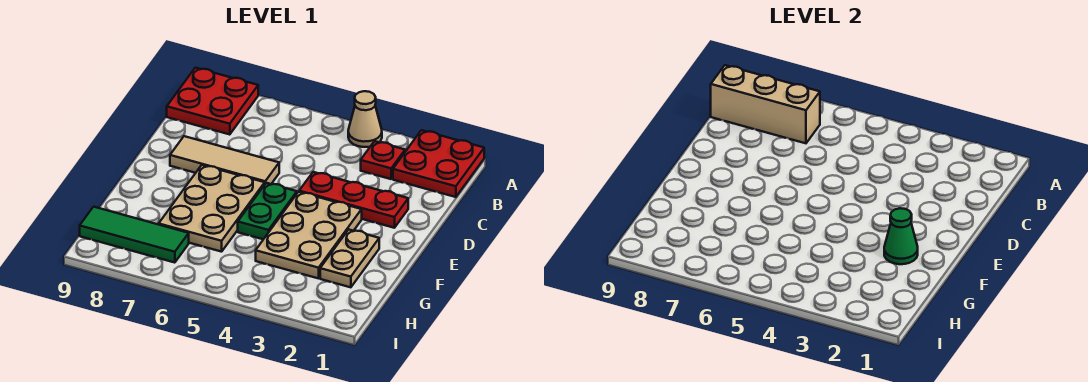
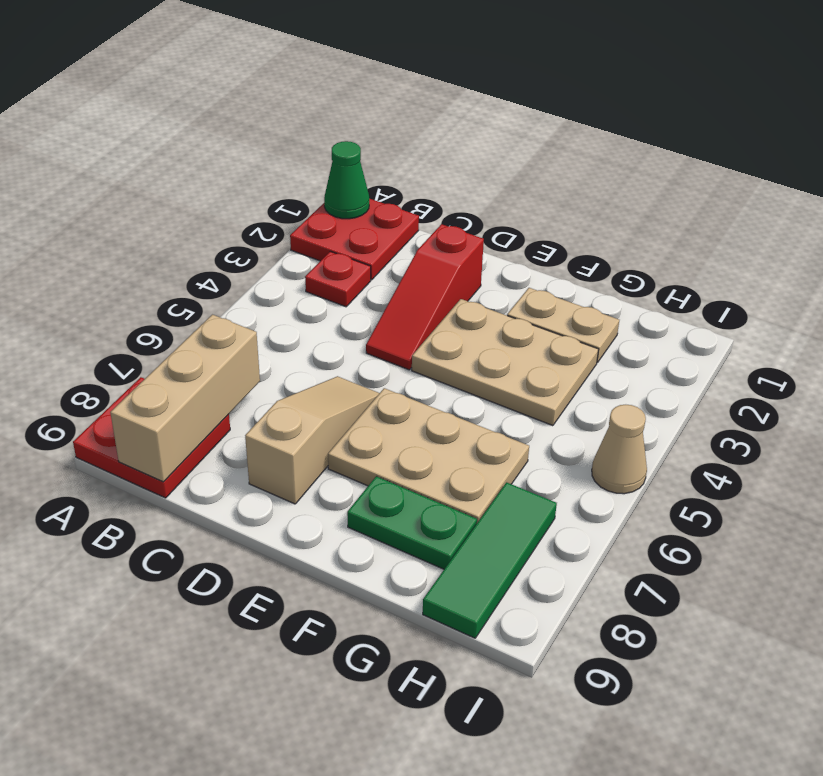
tan cone A4 level 1 -> tan cone I5 level 1
red plate D2:D4 level 1 -> red slope D2:D4 level 1 top 2
tan tile D6:D8 level 1 -> tan slope D6:D8 level 1 top 8
green plate E5:F5 level 1 -> green plate F8:G8 level 1
green cone F2 level 2 -> green cone A1 level 2

